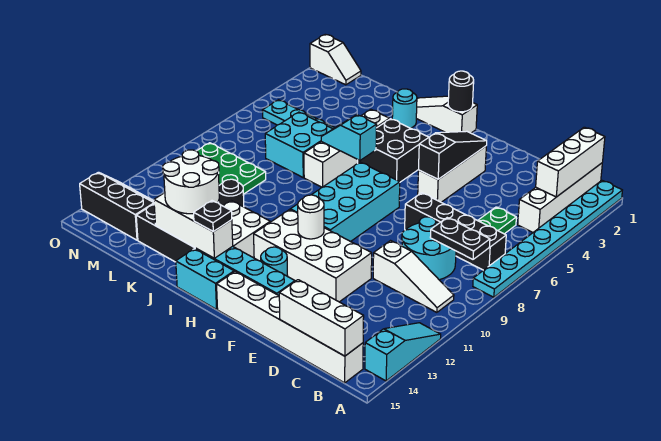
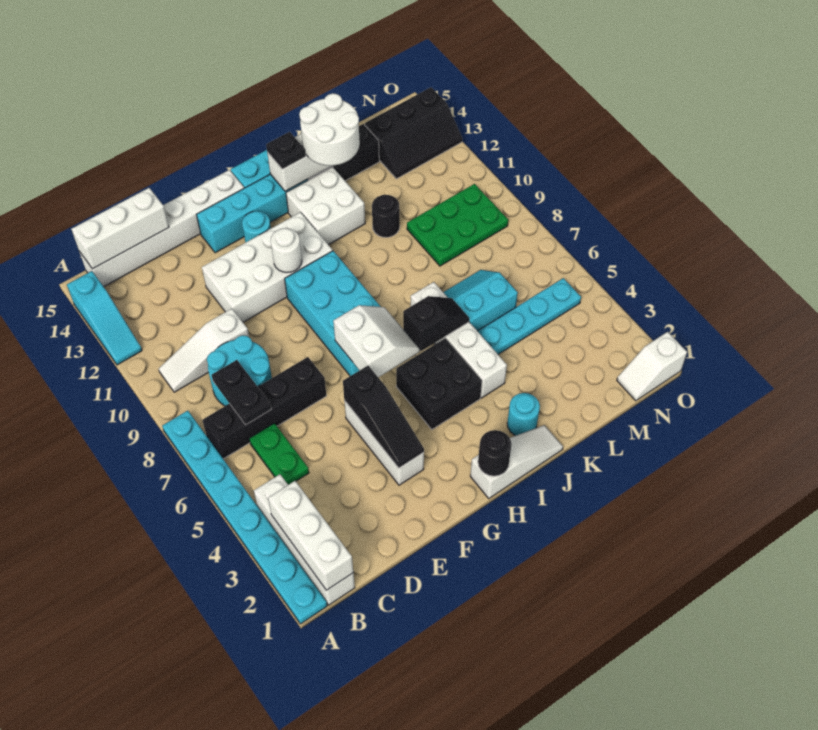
black plate B8:C8 level 2 -> black plate C7:C8 level 2
none -> white slope G6:H7 level 2 top G
cyan slope I6:J6 level 2 top I -> black slope I6:J6 level 2 top I
cyan brick K6:L7 level 1 -> cyan slope K6:L7 level 1 top 6

